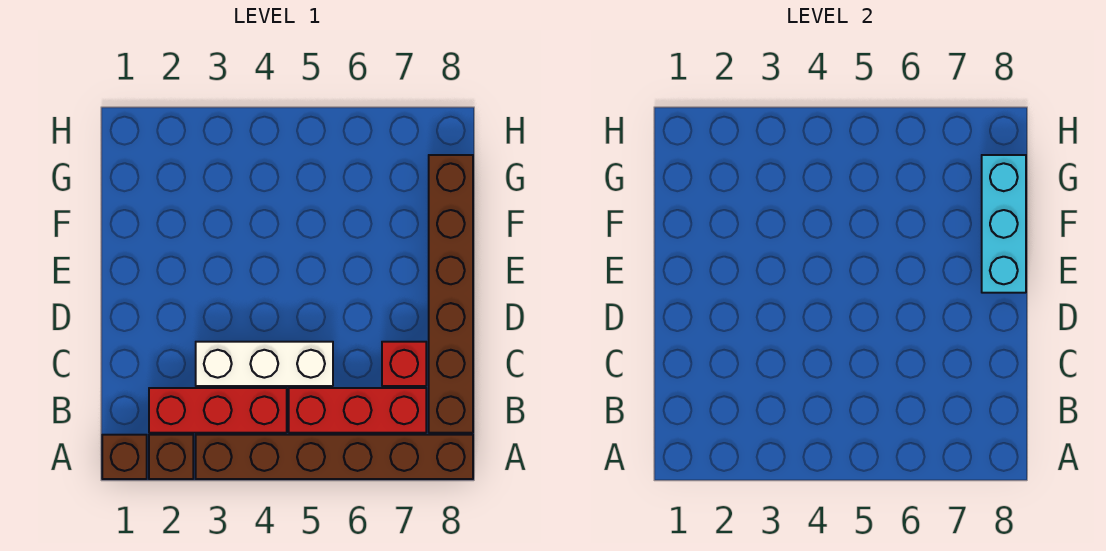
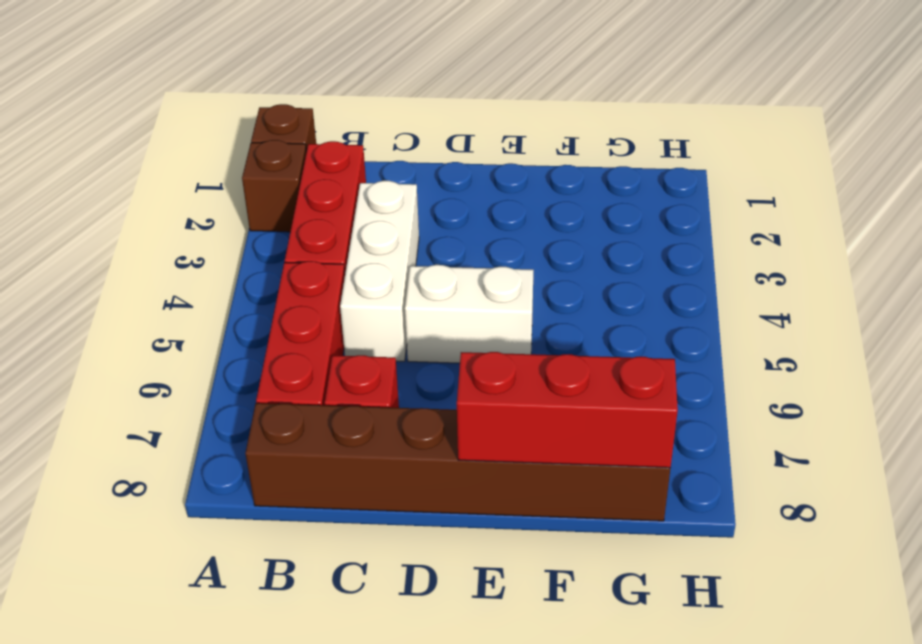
brown brick A3:A8 level 1 -> none
none -> white brick D5:E5 level 1
cyan brick E8:G8 level 2 -> red brick E8:G8 level 2

